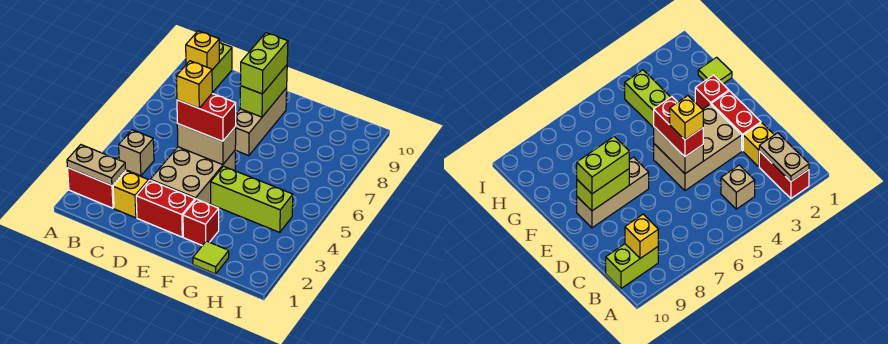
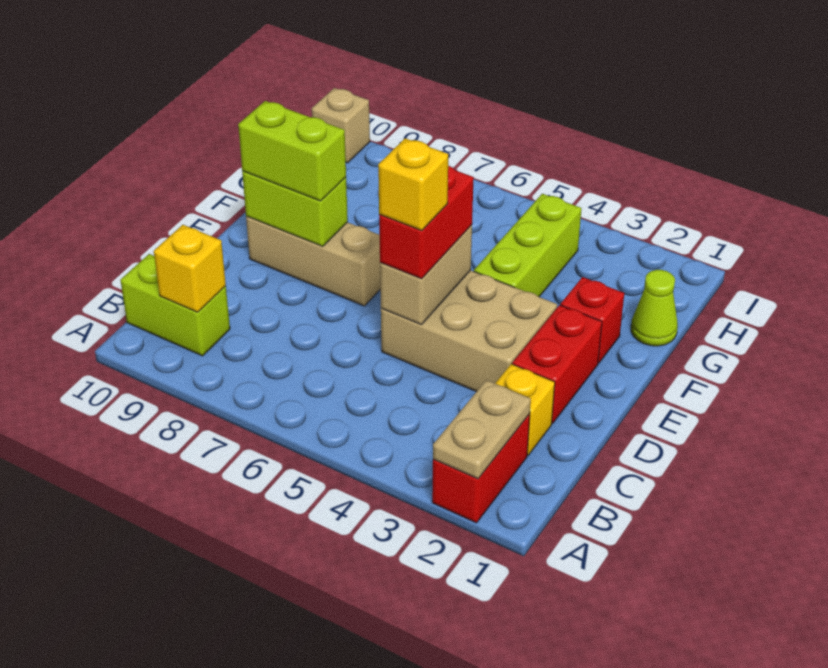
tan brick B4 level 1 -> tan brick I10 level 1
lime tile G1 level 1 -> lime cone G1 level 1

